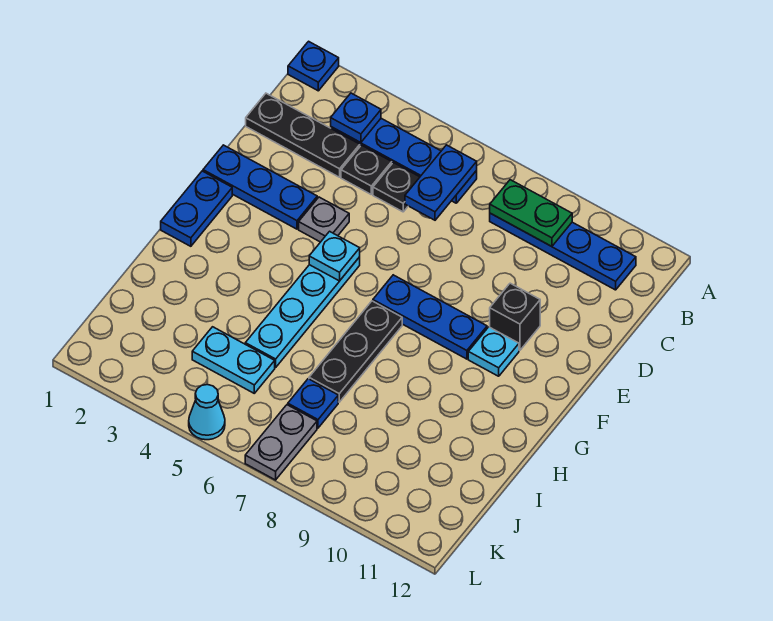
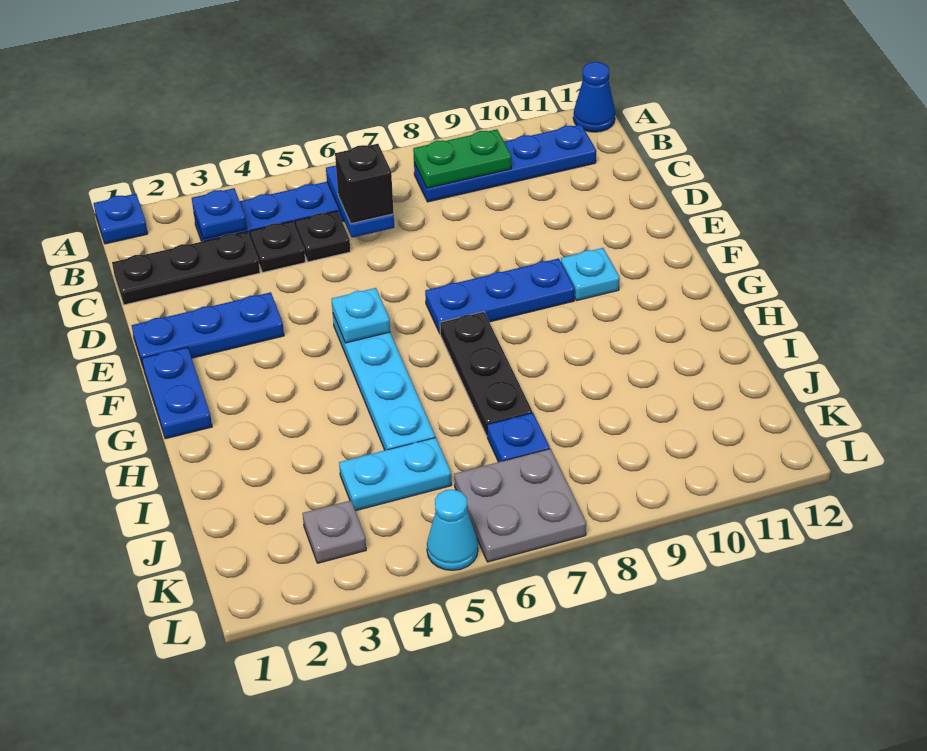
none -> blue cone A12 level 1
grey plate E4 level 1 -> grey plate K3 level 1
black brick E10 level 1 -> black brick C6 level 3
grey plate K7:L7 level 1 -> grey plate K6:L7 level 1

